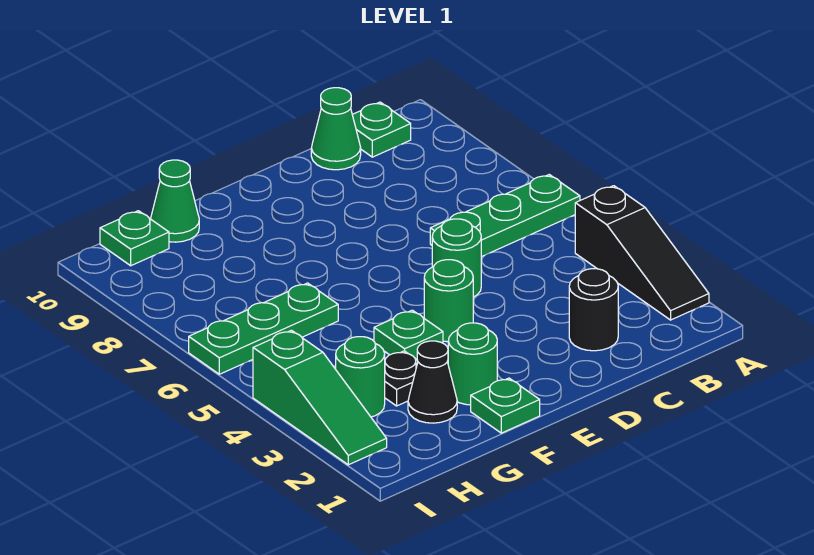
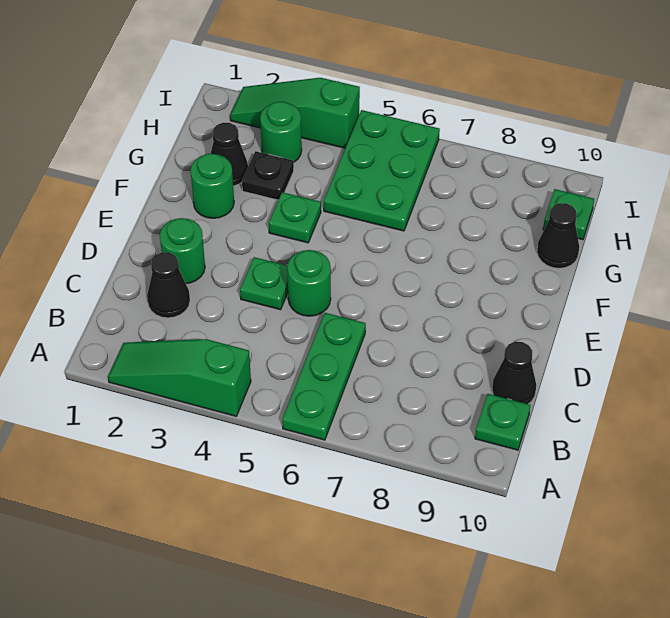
black slope A2:A4 level 1 top 4 -> green slope A2:A4 level 1 top 4
black round brick C2 level 1 -> black cone C2 level 1
green cone C10 level 1 -> black cone C10 level 1
green round brick E4 level 1 -> green round brick D2 level 1
green plate F1 level 1 -> green plate D4 level 1
green plate G6:I6 level 1 -> green plate G5:I6 level 1
green cone G10 level 1 -> black cone G10 level 1

